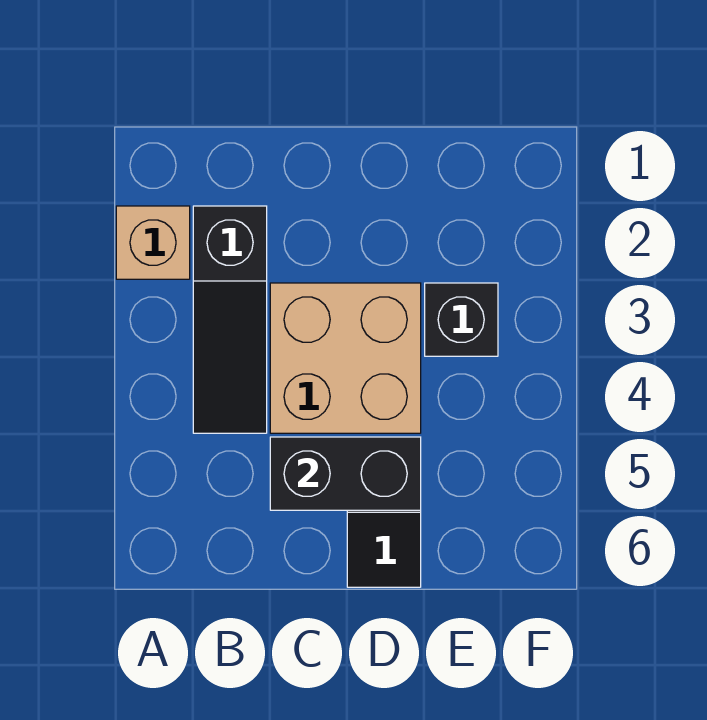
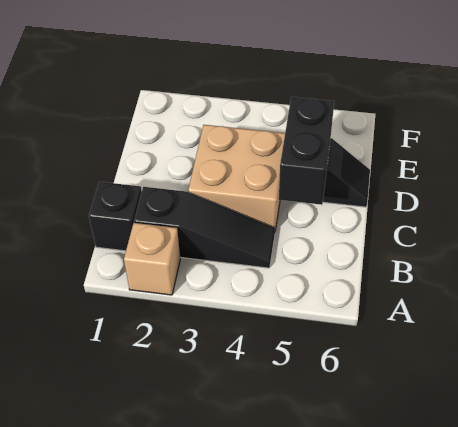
black brick E3 level 1 -> black brick B1 level 1

